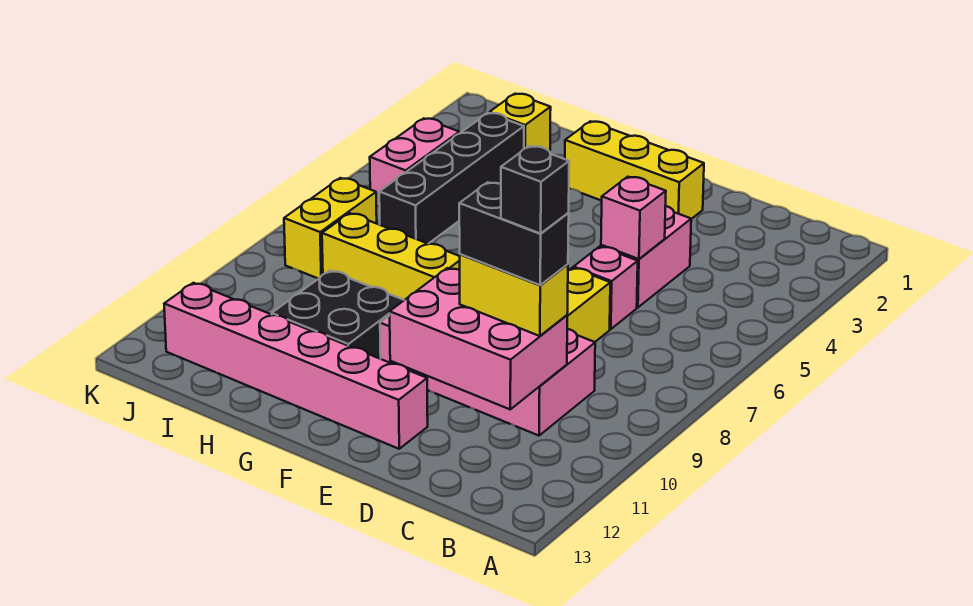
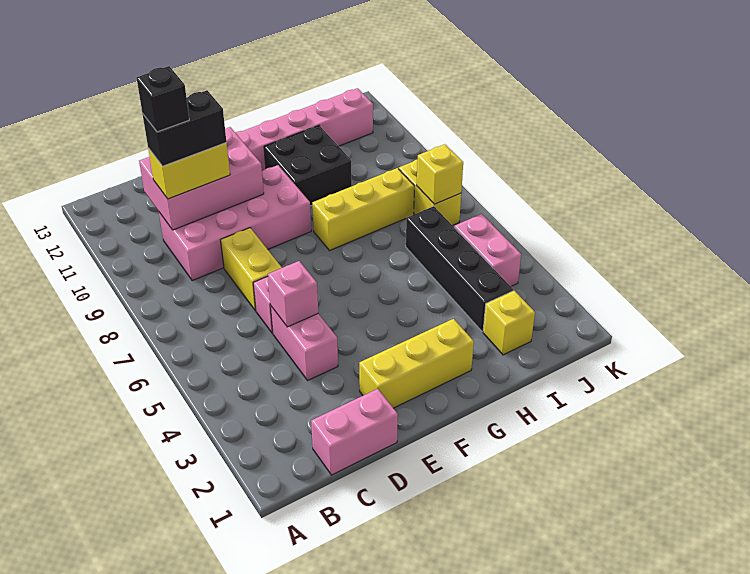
none -> pink brick C1:D1 level 1
none -> yellow brick J7 level 2

